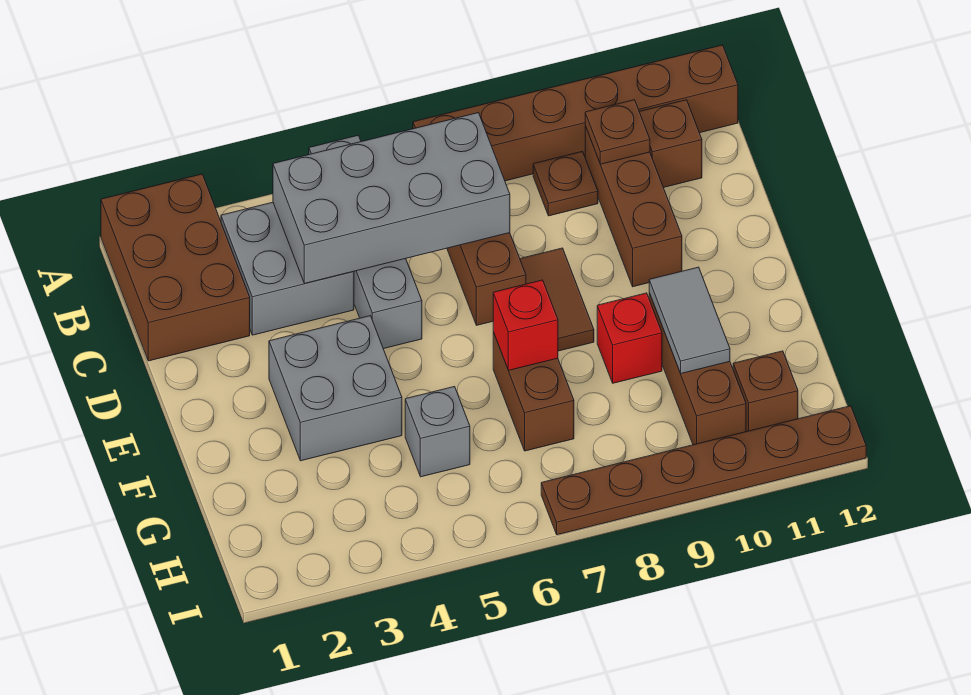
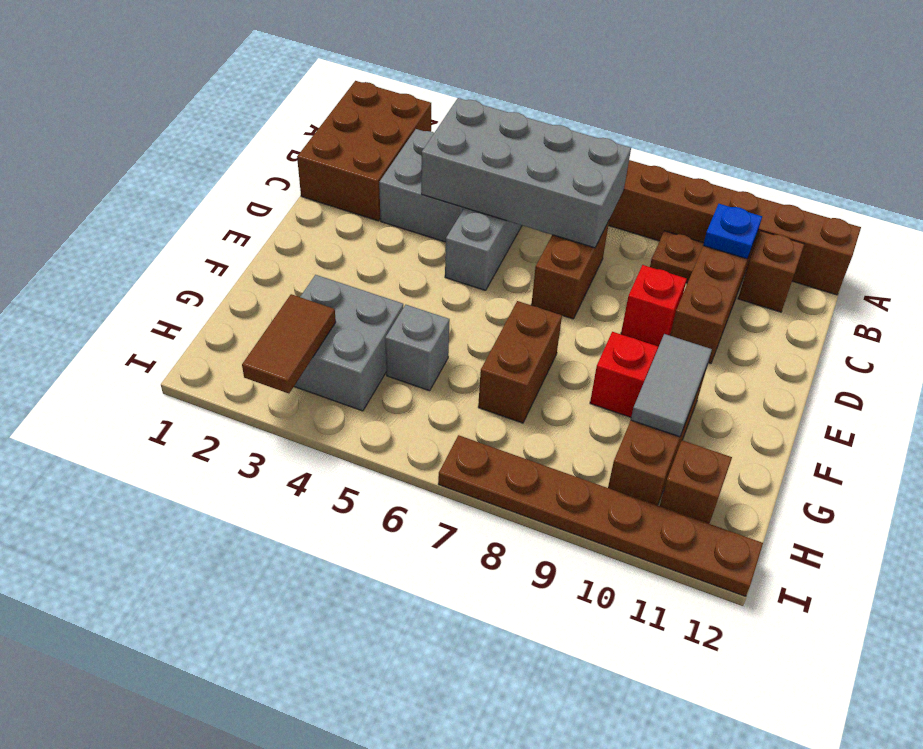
brown plate B10 level 2 -> blue plate B10 level 2
brown tile D8:E8 level 1 -> brown tile H3:I3 level 2
grey brick E3:F4 level 1 -> grey brick G3:H4 level 1
red brick F7 level 2 -> red brick D9 level 1

